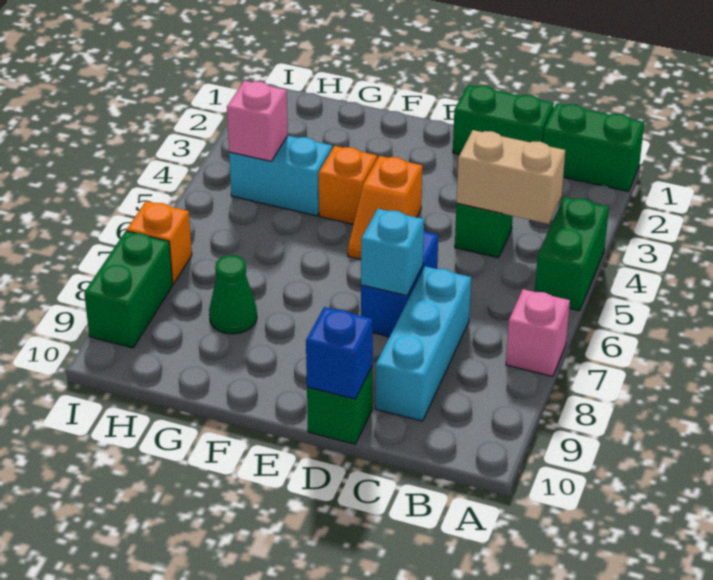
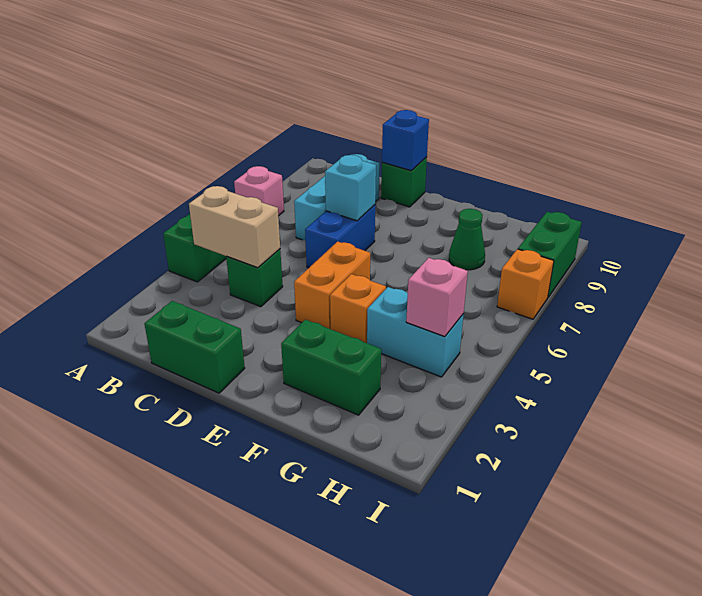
green brick A1:B1 level 1 -> green brick F2:G2 level 1
orange slope E4:E5 level 1 top 4 -> orange brick E4:E5 level 1

